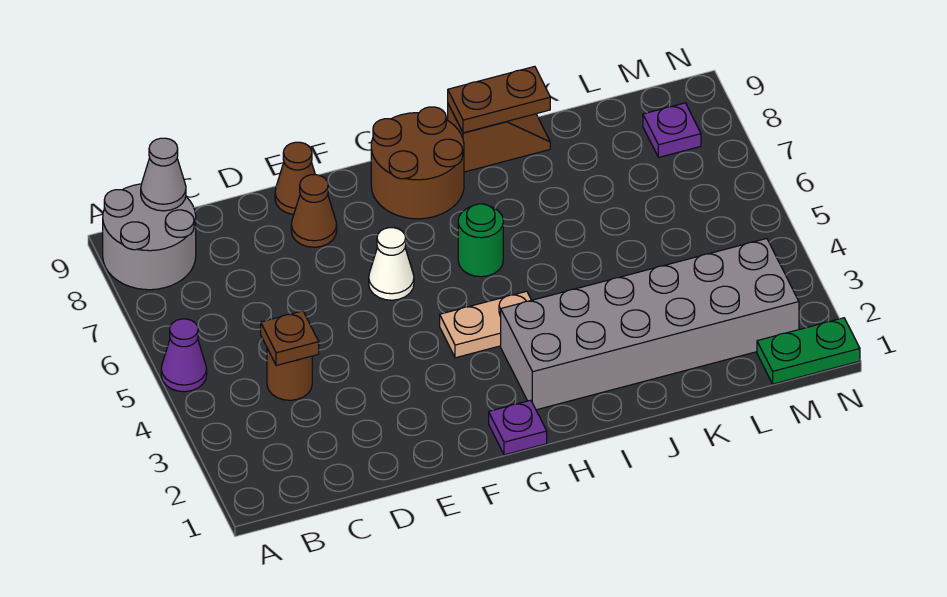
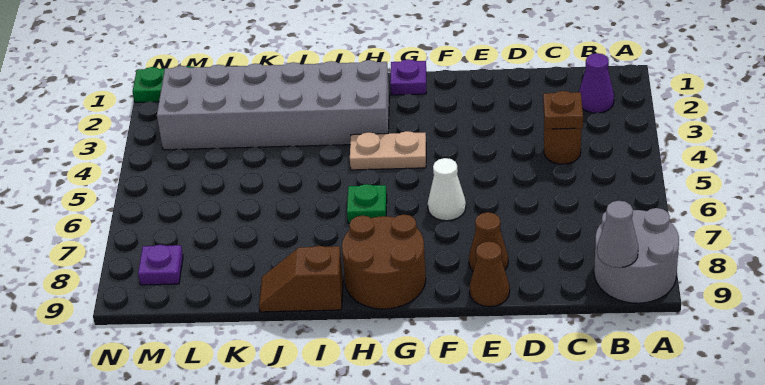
purple cone A5 level 1 -> purple cone B2 level 1
green round brick H6 level 1 -> green plate H6 level 1
brown plate I9:J9 level 2 -> none

